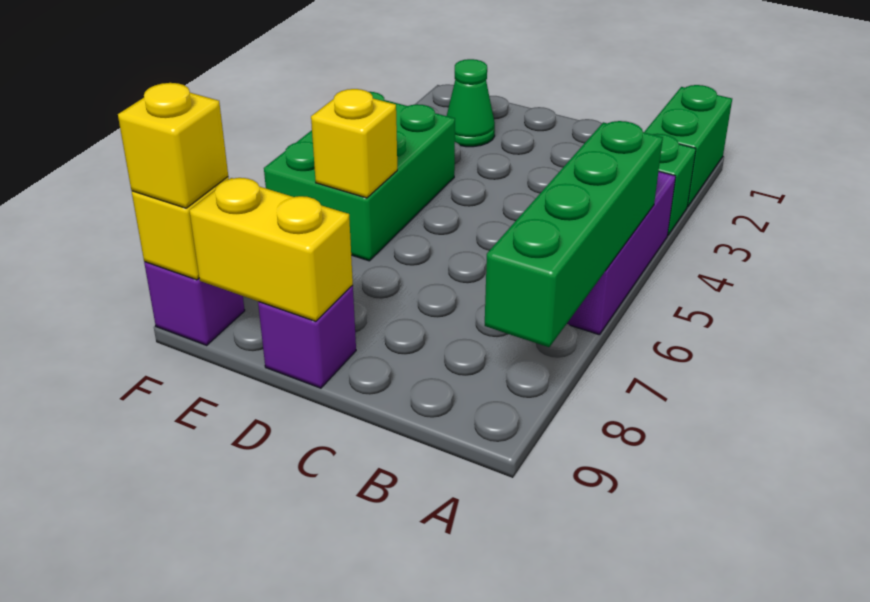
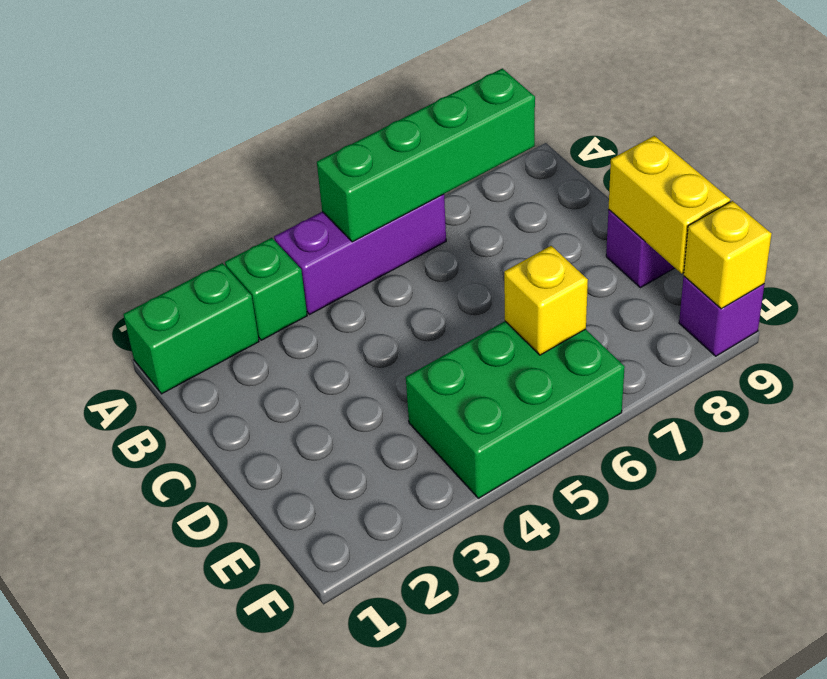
green cone E2 level 1 -> none
yellow brick F9 level 3 -> none

